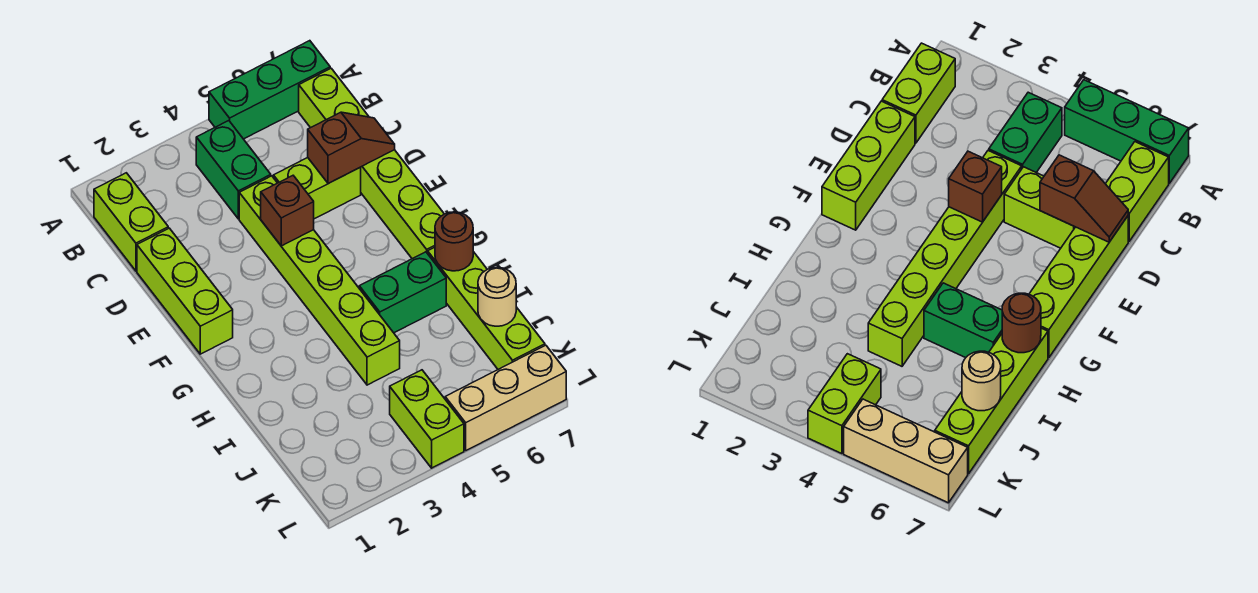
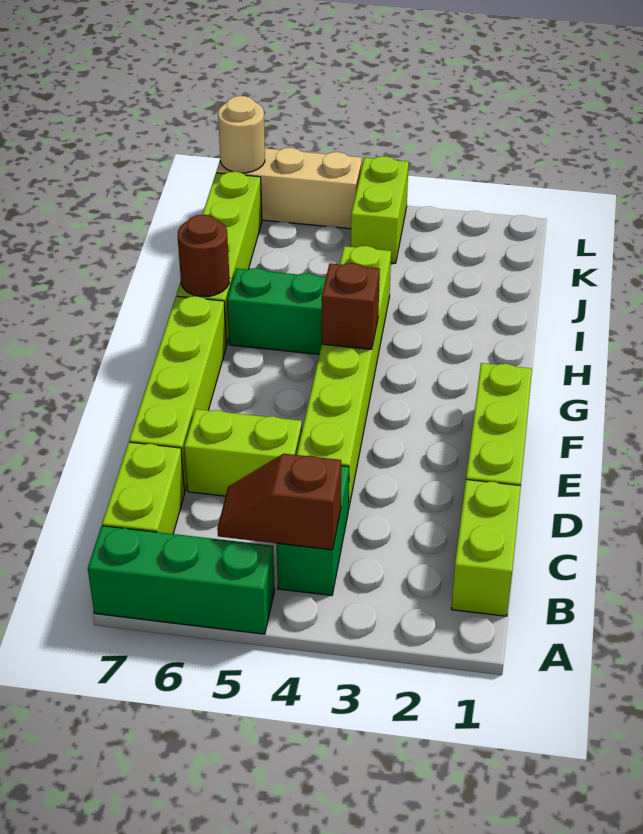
brown slope D6:D7 level 2 top 6 -> brown slope B4:B5 level 2 top 4
brown brick E4 level 2 -> brown brick G4 level 2
tan round brick J7 level 2 -> tan round brick L7 level 2

